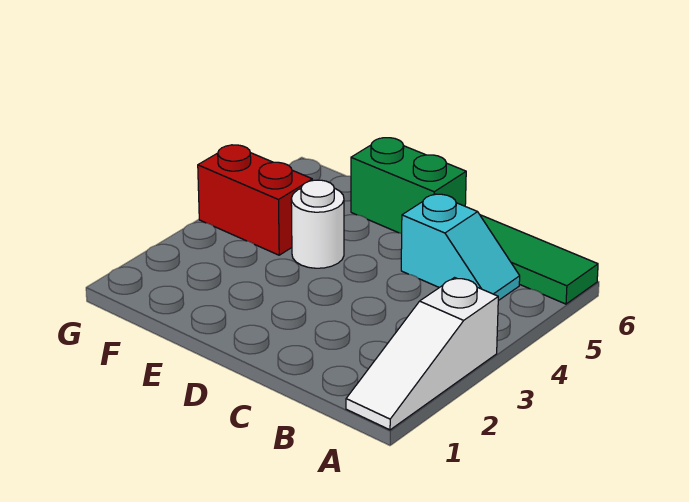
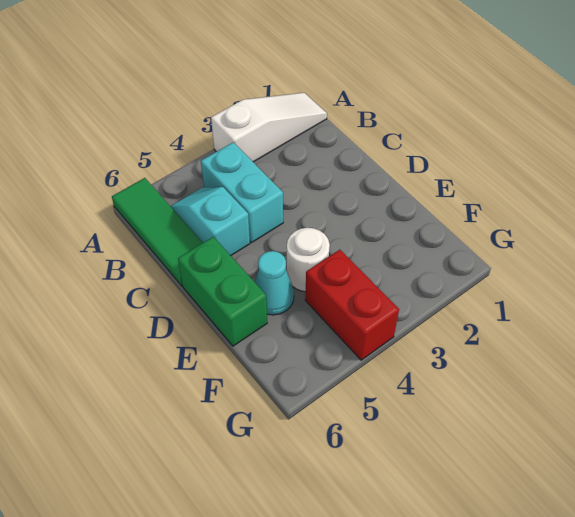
none -> cyan brick B4:C4 level 1
none -> cyan cone E5 level 1

